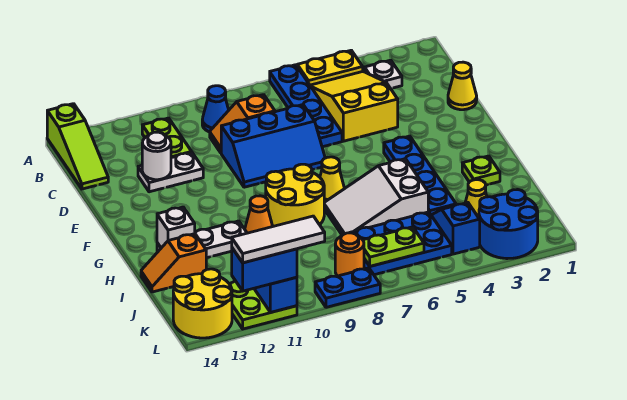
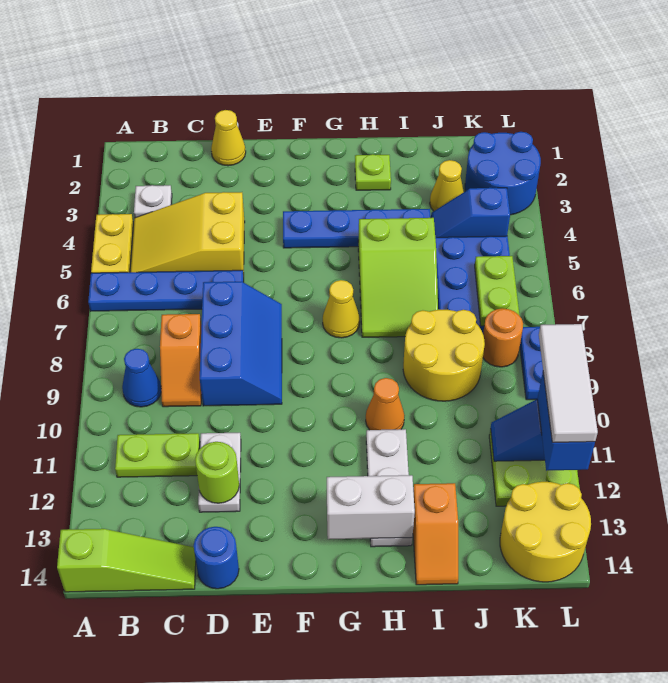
white round brick D12 level 2 -> lime round brick D12 level 2
none -> blue round brick D14 level 1
yellow round brick G8:H9 level 1 -> yellow round brick I8:J9 level 1
white slope H5:I7 level 1 top 5 -> lime slope H5:I7 level 1 top 5
white brick H13 level 2 -> white brick G13:H13 level 2

